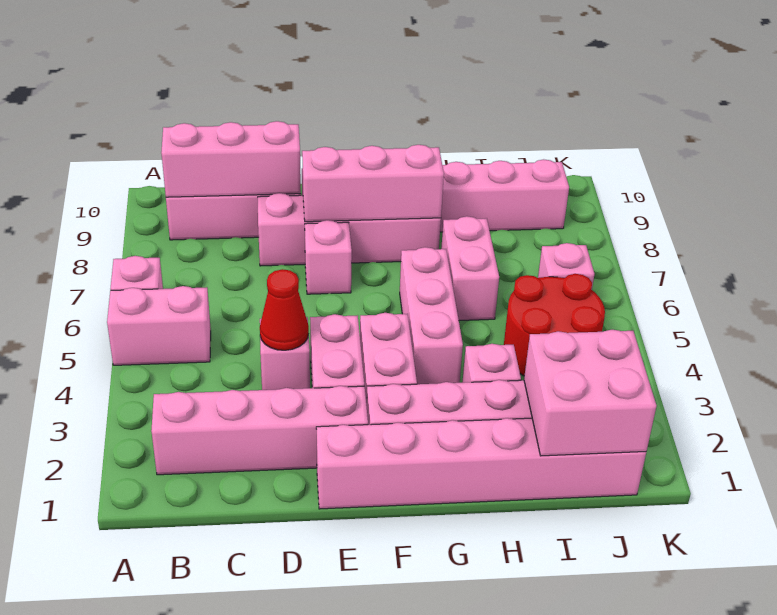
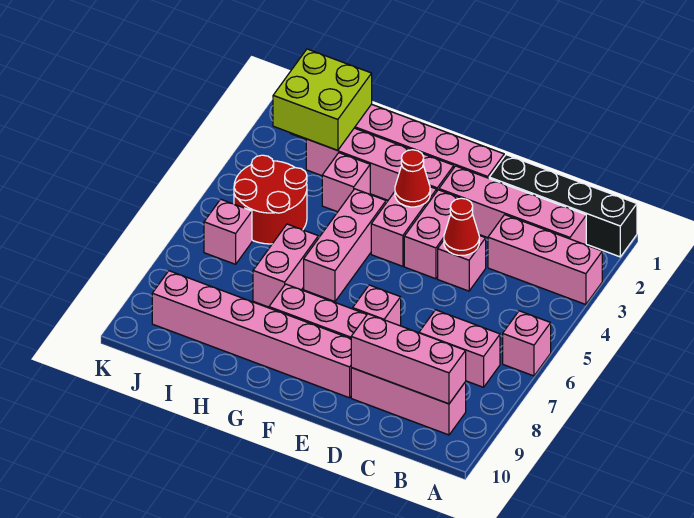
none -> black brick A1:D1 level 1
pink brick A5:B5 level 1 -> pink brick B7:C7 level 1
pink brick E8:G8 level 2 -> pink brick A3:C3 level 1
none -> red cone F3 level 2
pink brick I1:J2 level 2 -> lime brick I1:J2 level 2

